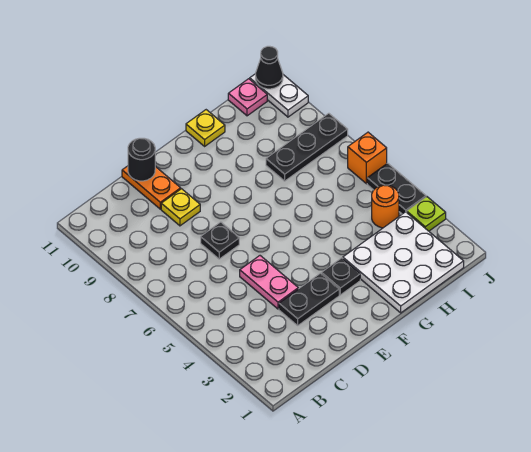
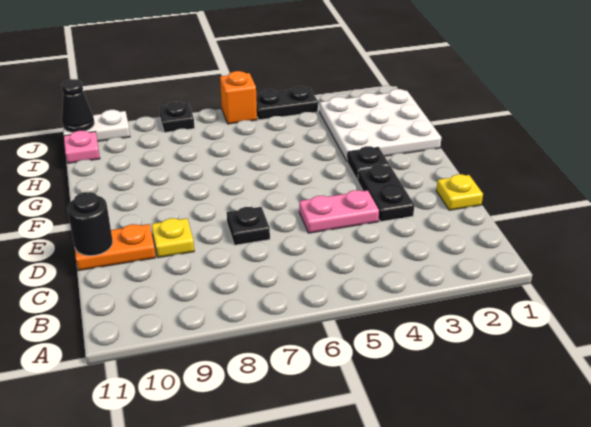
yellow plate G11 level 1 -> yellow plate D1 level 1
black plate H8:J8 level 1 -> black plate J8 level 1
orange round brick I4 level 1 -> none
lime plate J3 level 1 -> none

